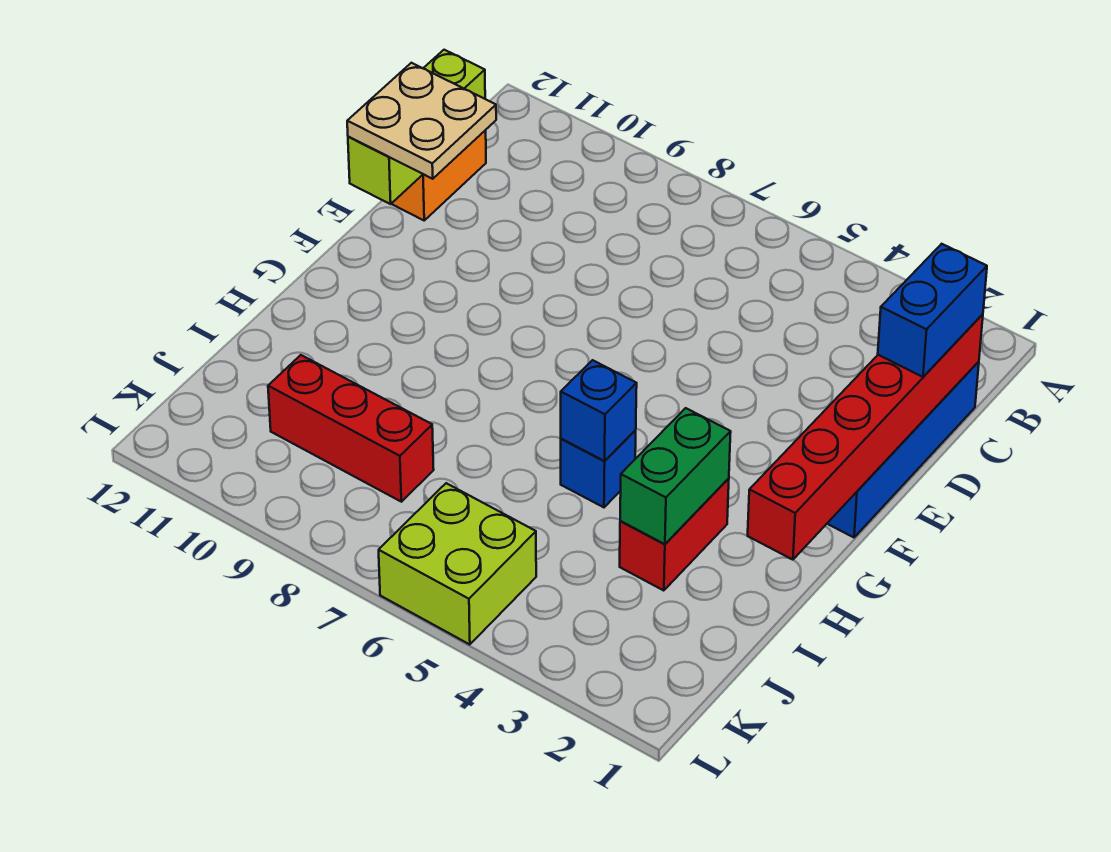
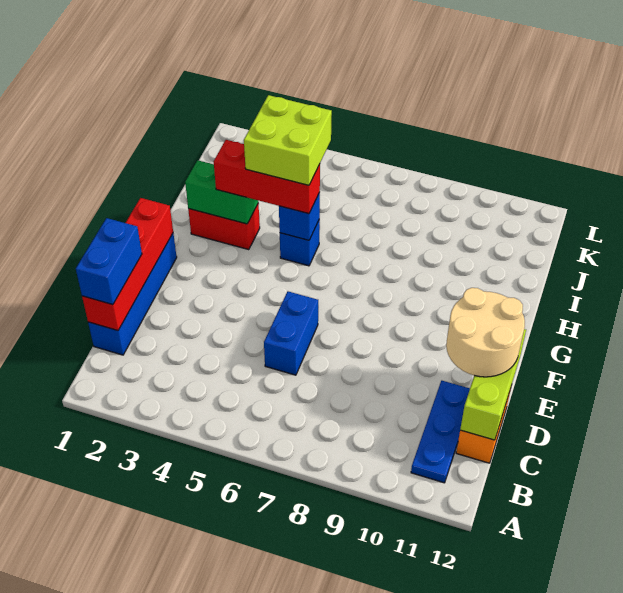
none -> blue plate B11:D11 level 1
red brick C1:H1 level 2 -> red brick C1:F1 level 2
none -> blue brick D6:E6 level 1
tan plate D11:E12 level 3 -> tan round brick D11:E12 level 3
red brick H3:I3 level 1 -> red brick H2:H3 level 1
green brick H3:I3 level 2 -> green brick H2:H3 level 2
red brick J8:J10 level 1 -> red brick H3:H5 level 3
lime brick K5:L6 level 1 -> lime brick H4:I5 level 4

